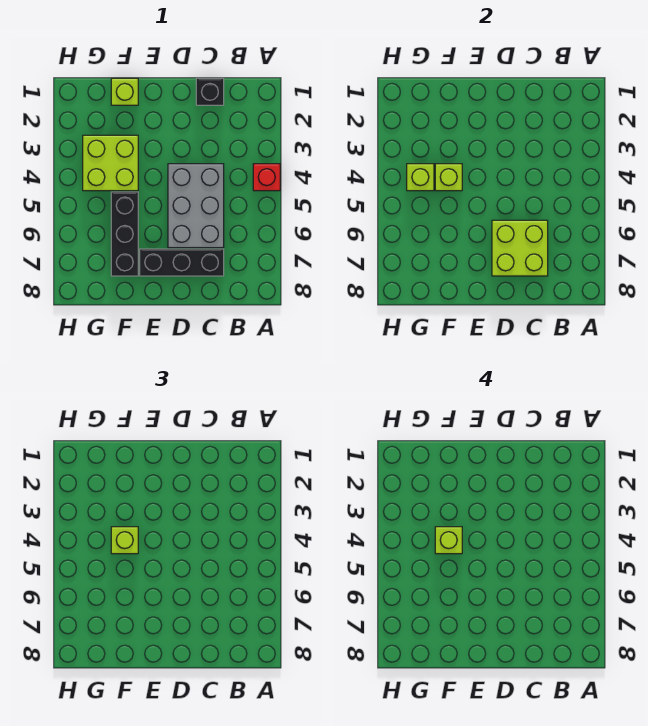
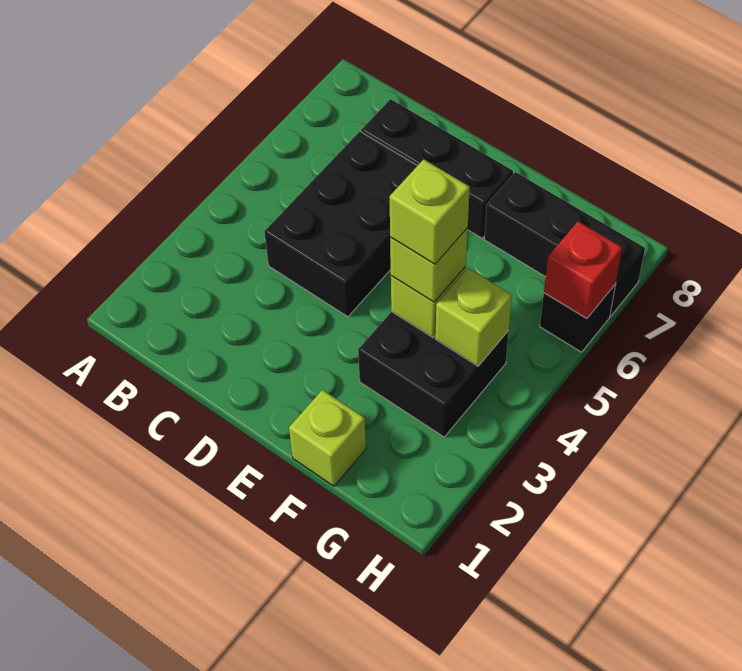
red brick A4 level 1 -> red brick H6 level 2
black brick C1 level 1 -> black brick H6 level 1
grey brick C4:D6 level 1 -> black brick C4:D6 level 1
lime brick C6:D7 level 2 -> none
lime brick F3:G4 level 1 -> black brick F3:G4 level 1
black brick F5:F7 level 1 -> black brick F7:H7 level 1

